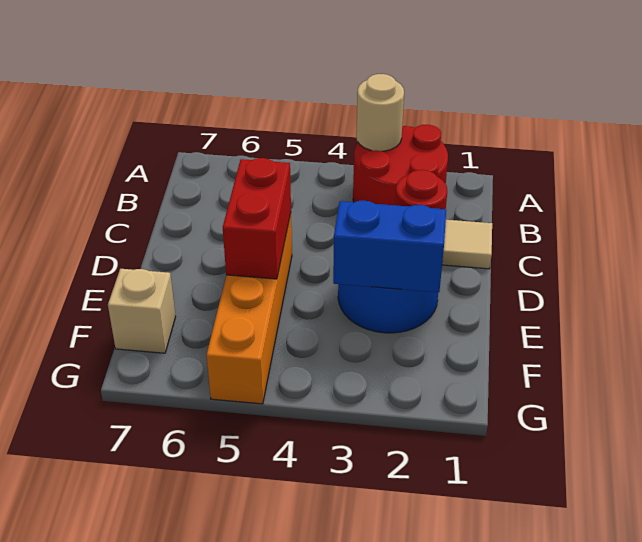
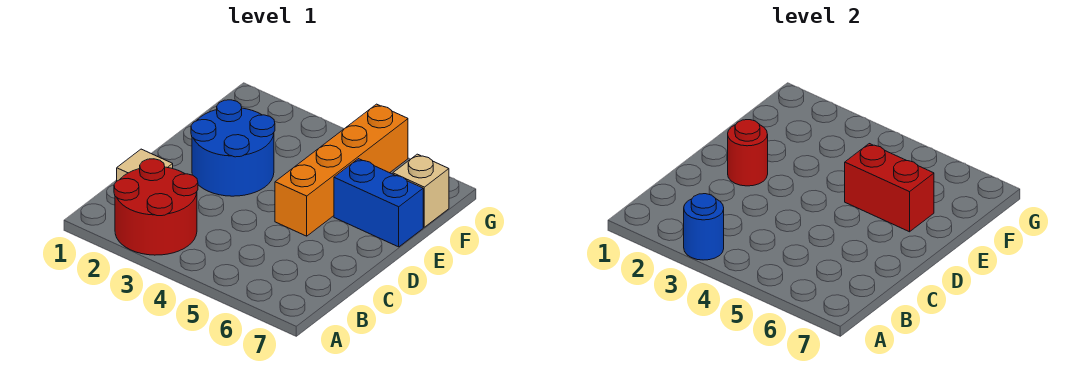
tan round brick A3 level 2 -> blue round brick A3 level 2
red brick D5:E5 level 2 -> red brick E5:E6 level 2
blue brick E2:E3 level 2 -> blue brick E6:E7 level 1

